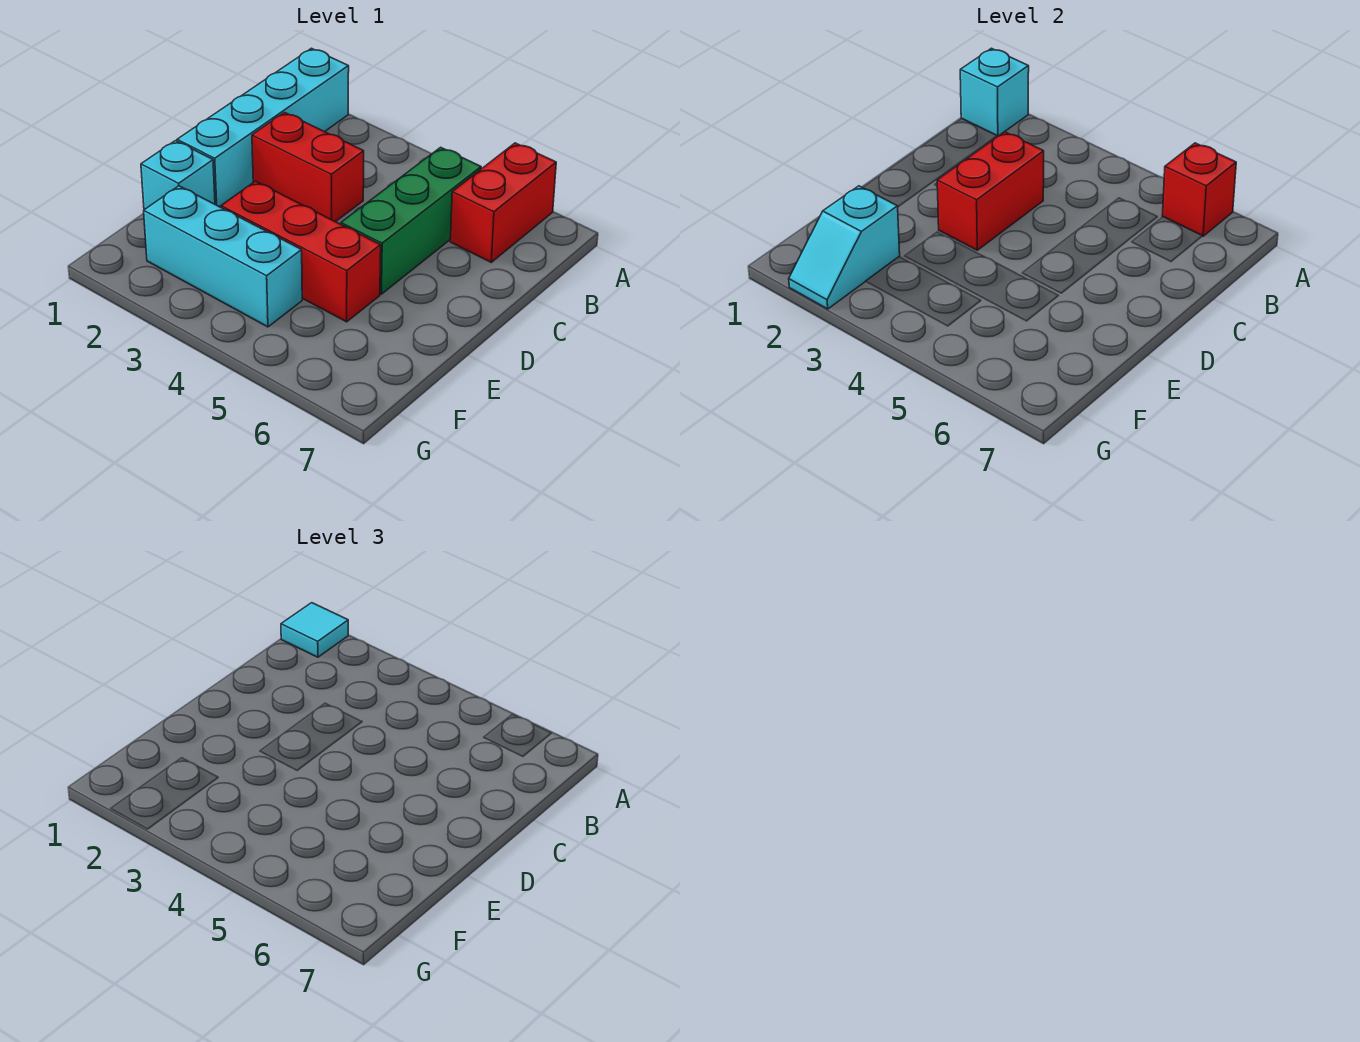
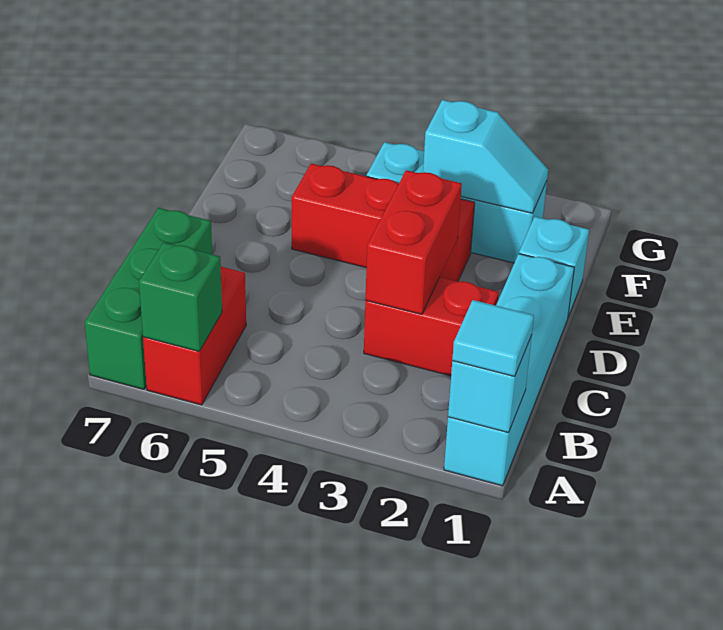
red brick A6 level 2 -> green brick A6 level 2
green brick B5:D5 level 1 -> green brick A7:C7 level 1
cyan slope F2:G2 level 2 top F -> cyan slope F2:F3 level 2 top 3

